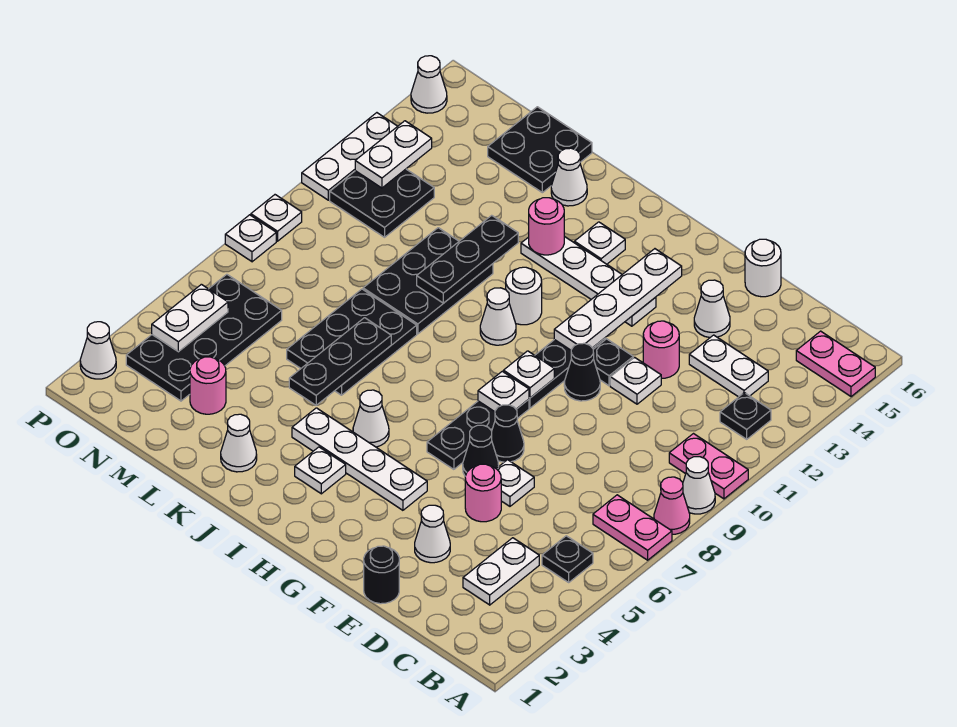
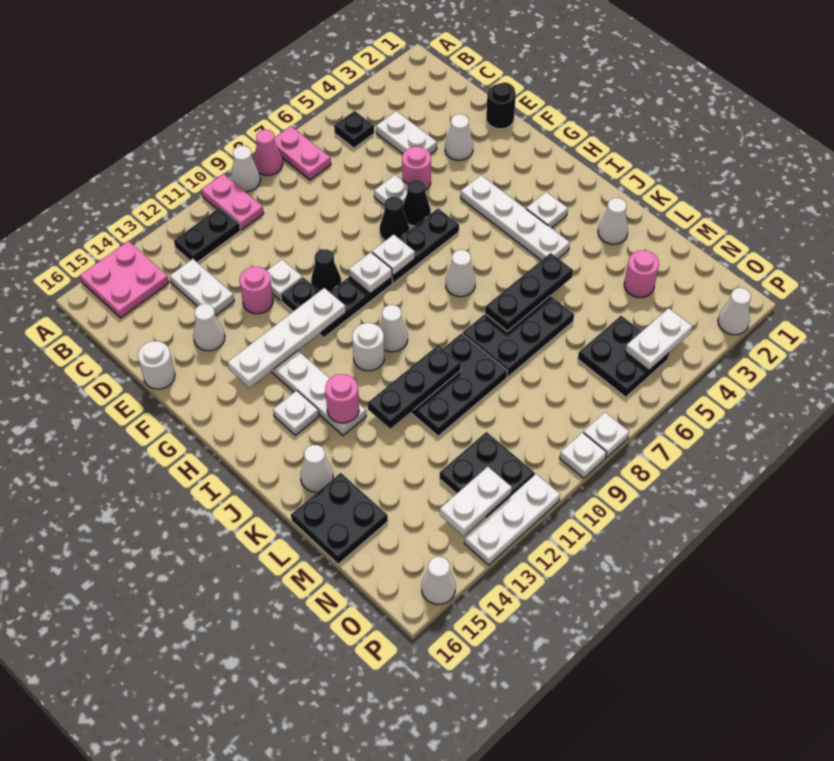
pink plate A15:B15 level 1 -> pink plate A14:B15 level 1
black plate B12 level 1 -> black plate B11:B12 level 1
white plate C3:C4 level 1 -> white plate C4:D4 level 1
white cone I5 level 1 -> white cone I7 level 1
black plate N3:O6 level 1 -> black plate N5:O6 level 1

